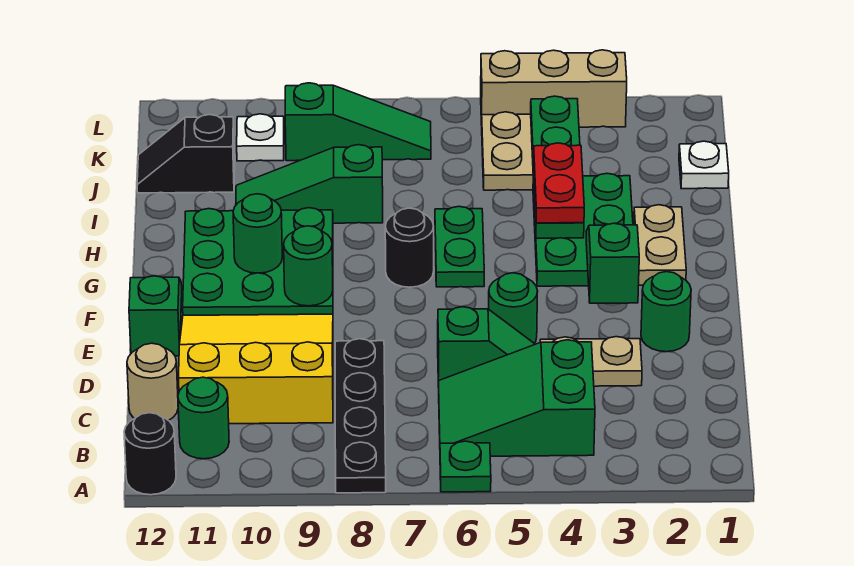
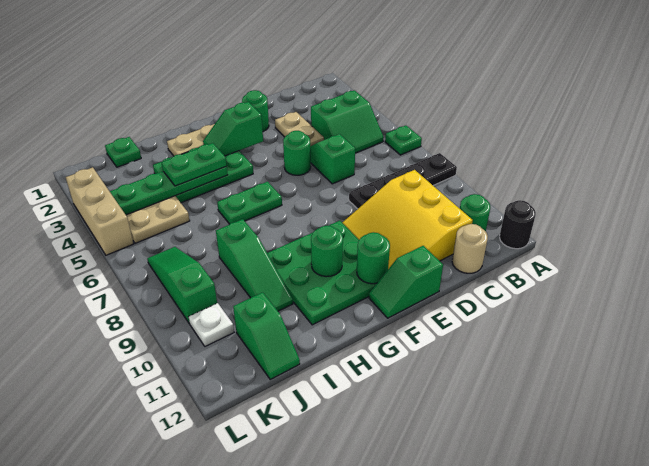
green slope B4:C6 level 1 top 4 -> green slope B4:C5 level 1 top 4
green round brick F9 level 2 -> green round brick F11 level 2
black round brick G7 level 1 -> none
red plate H4:I4 level 3 -> green plate H4:I4 level 3
white plate J1 level 1 -> green plate J1 level 1
black slope J11:J12 level 1 top 11 -> green slope J11:J12 level 1 top 11

